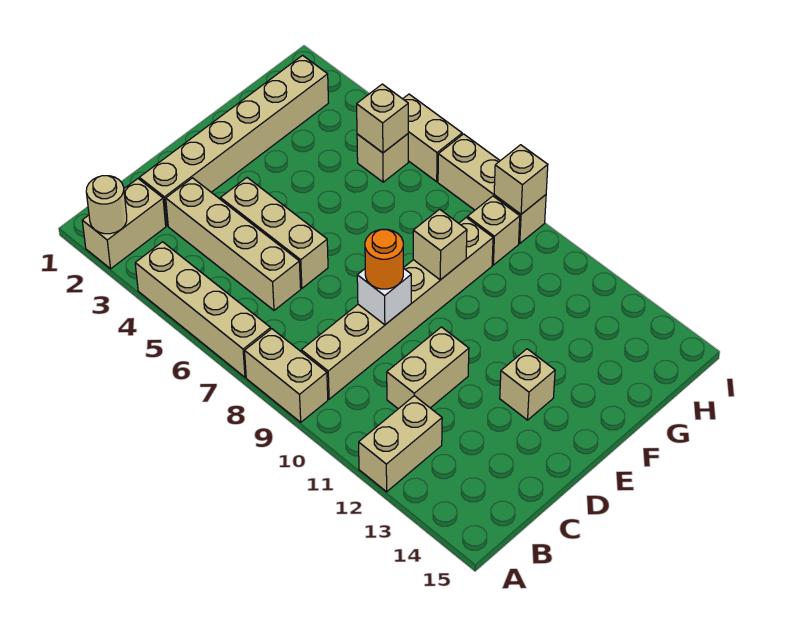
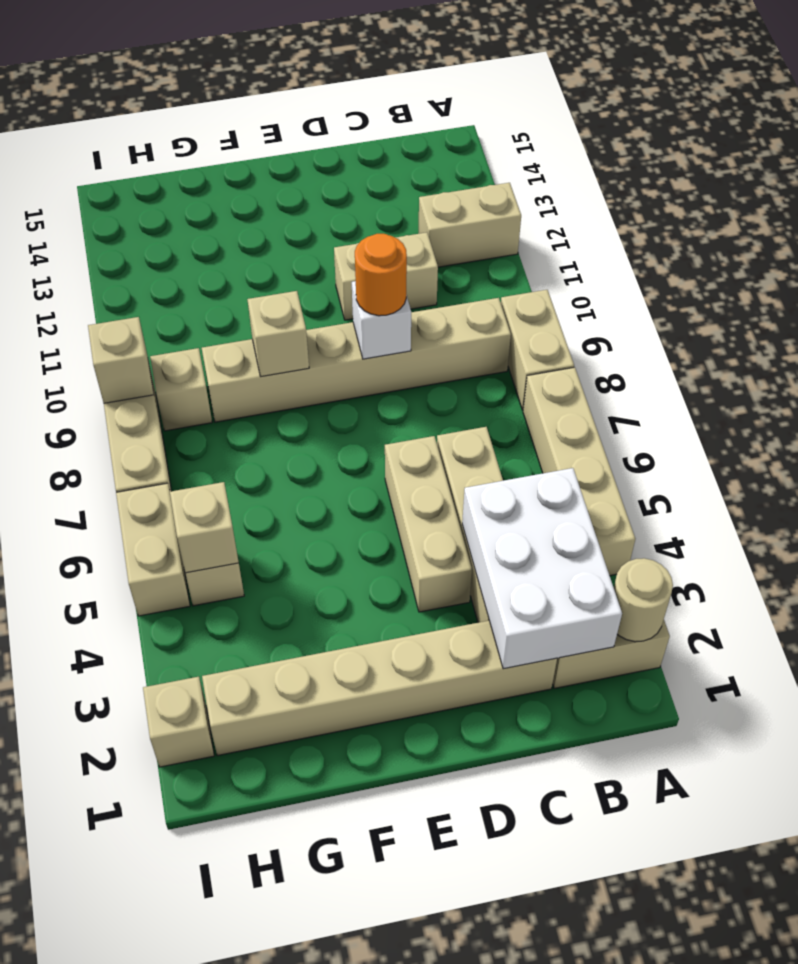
none -> white brick B2:C4 level 2
tan brick E13 level 1 -> tan brick I2 level 1

